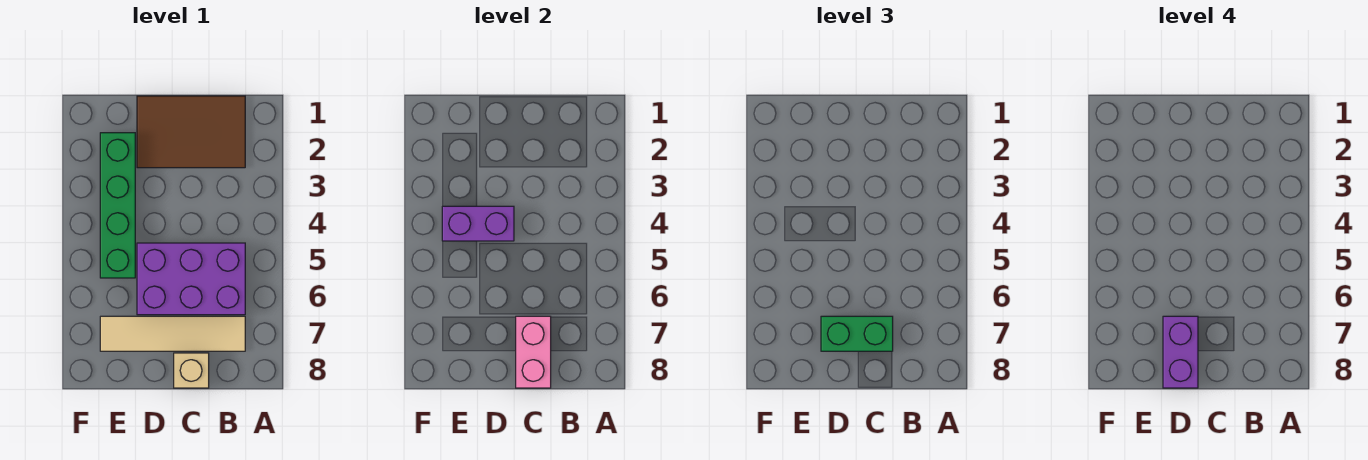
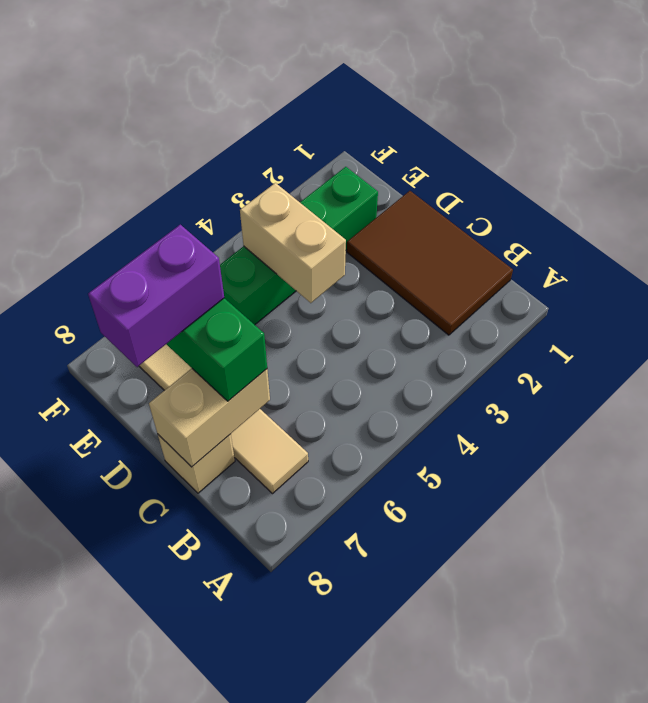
purple brick B5:D6 level 1 -> none
pink brick C7:C8 level 2 -> tan brick C7:C8 level 2
purple brick D4:E4 level 2 -> tan brick D4:E4 level 2

